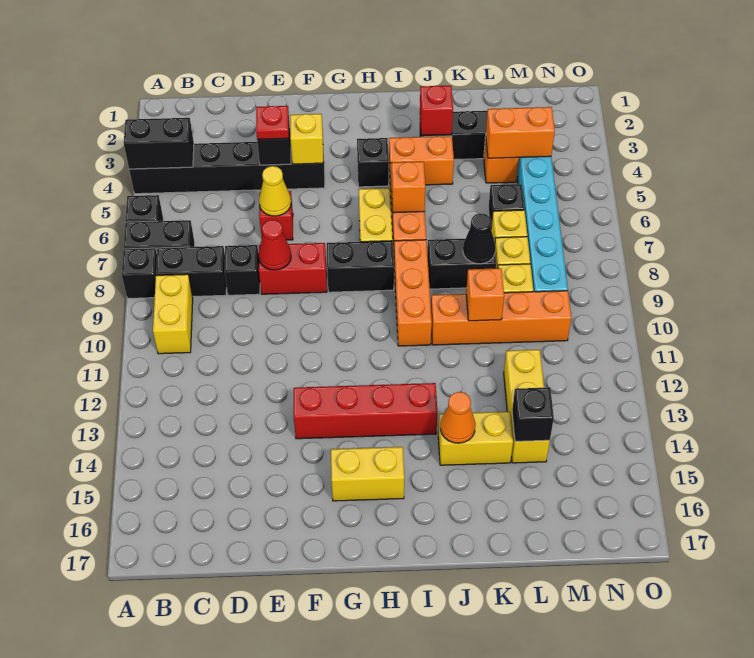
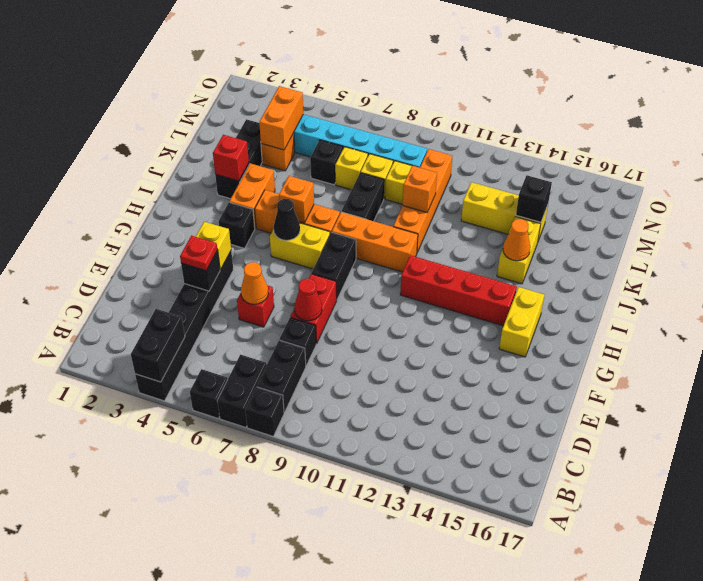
yellow brick B9:B10 level 1 -> none
yellow cone E6 level 2 -> orange cone E6 level 2
red brick F13:I13 level 1 -> red brick H11:H14 level 1
black cone K8 level 2 -> black cone H6 level 2

